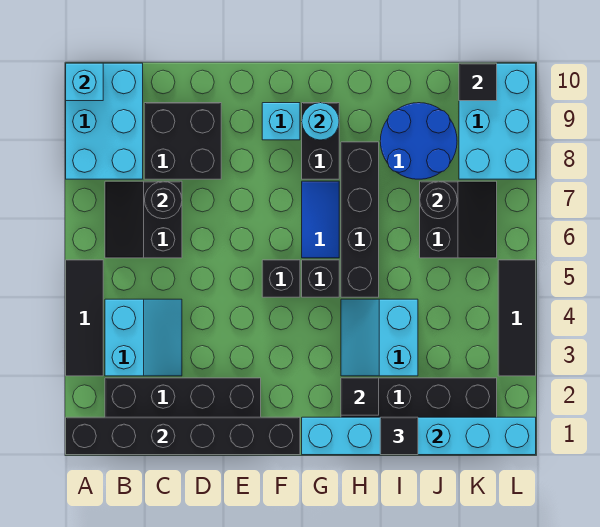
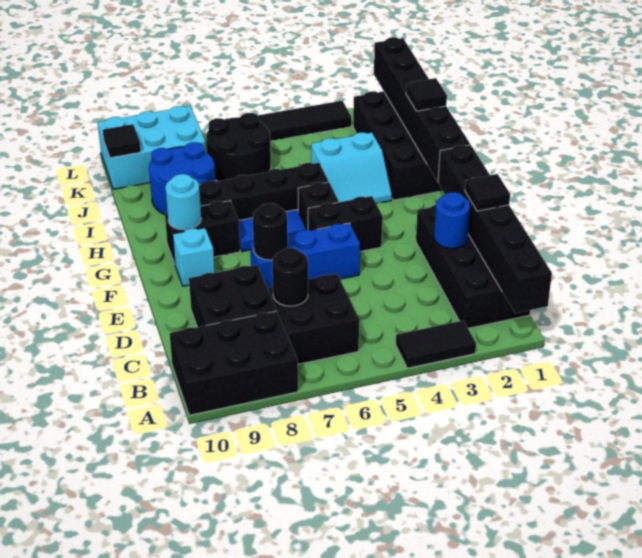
black tile A3:A5 level 1 -> black tile A3:A4 level 1
cyan brick A8:B10 level 1 -> black brick A8:B10 level 1
cyan brick A10 level 2 -> none
cyan slope B3:C4 level 1 top B -> none
black slope B6:C7 level 1 top C -> black brick B6:C7 level 1
none -> blue round brick D2 level 2
none -> blue brick E5:E7 level 1
black brick F5 level 1 -> black brick F4:F5 level 1
cyan brick G1:L1 level 2 -> black brick G1:L1 level 2
black tile H2 level 2 -> black tile D1 level 3
black slope J6:K7 level 1 top J -> black round brick J6:K7 level 1
black round brick J7 level 2 -> black round brick E7 level 2

